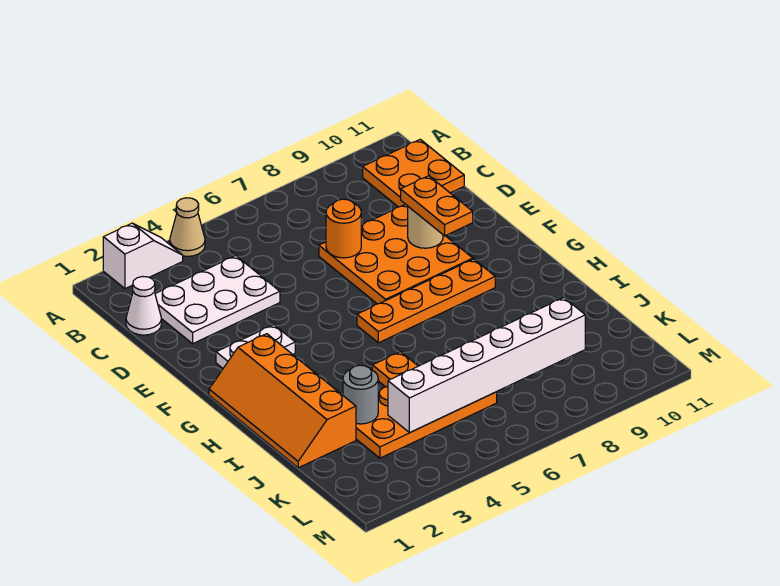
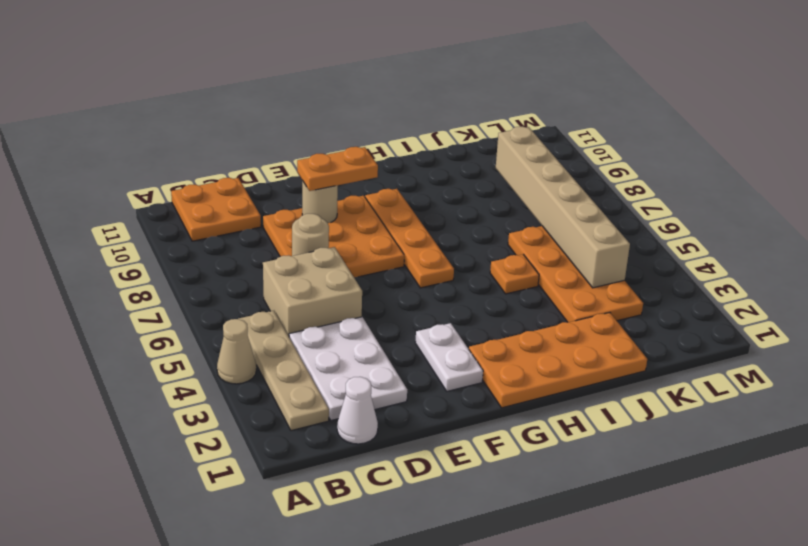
white slope A2:A3 level 1 top 2 -> none
none -> tan plate B2:B5 level 1
none -> tan brick C5:D6 level 1
orange round brick D7 level 2 -> tan round brick D7 level 2
orange slope G1:J2 level 1 top 2 -> orange plate G1:J2 level 1
grey round brick J3 level 2 -> none
white brick K4:K9 level 2 -> tan brick K4:K9 level 2

